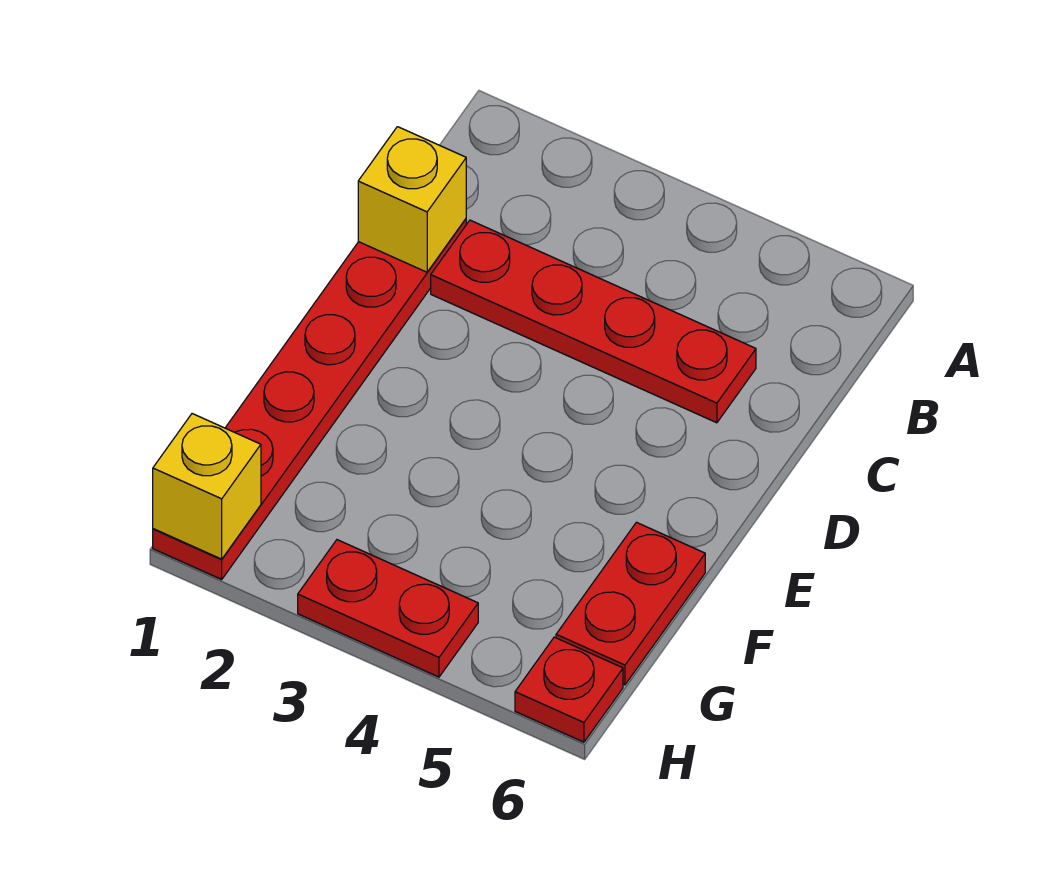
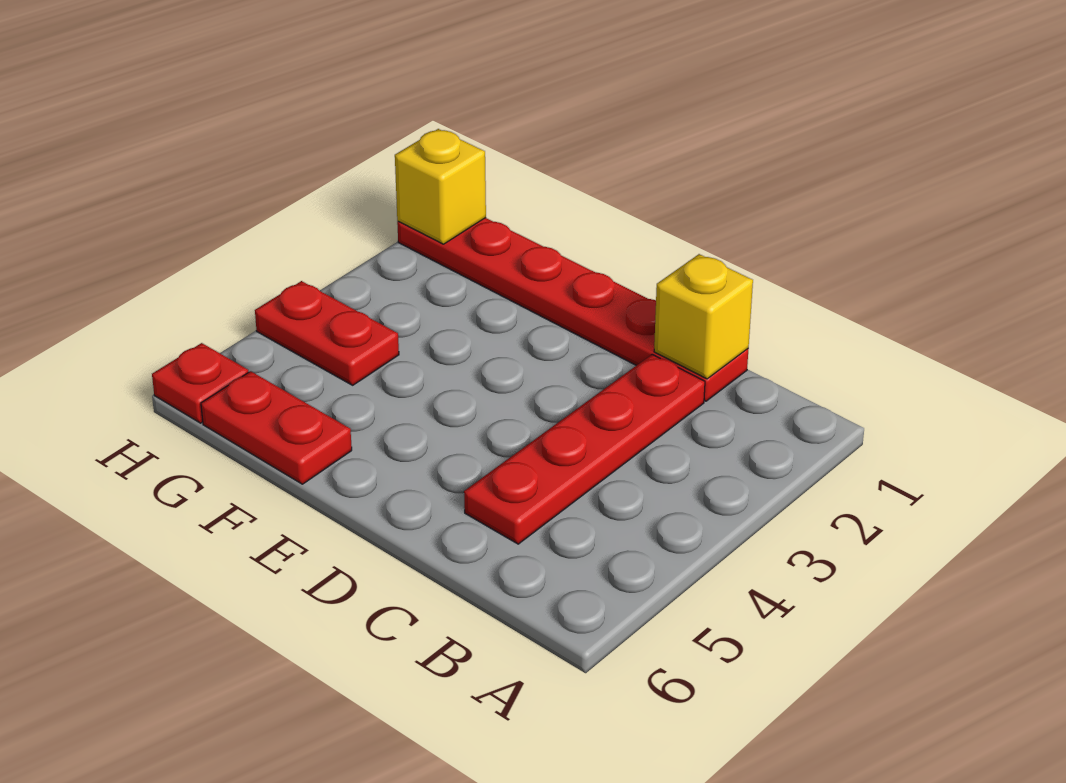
red plate H3:H4 level 1 -> red plate G4:H4 level 1

